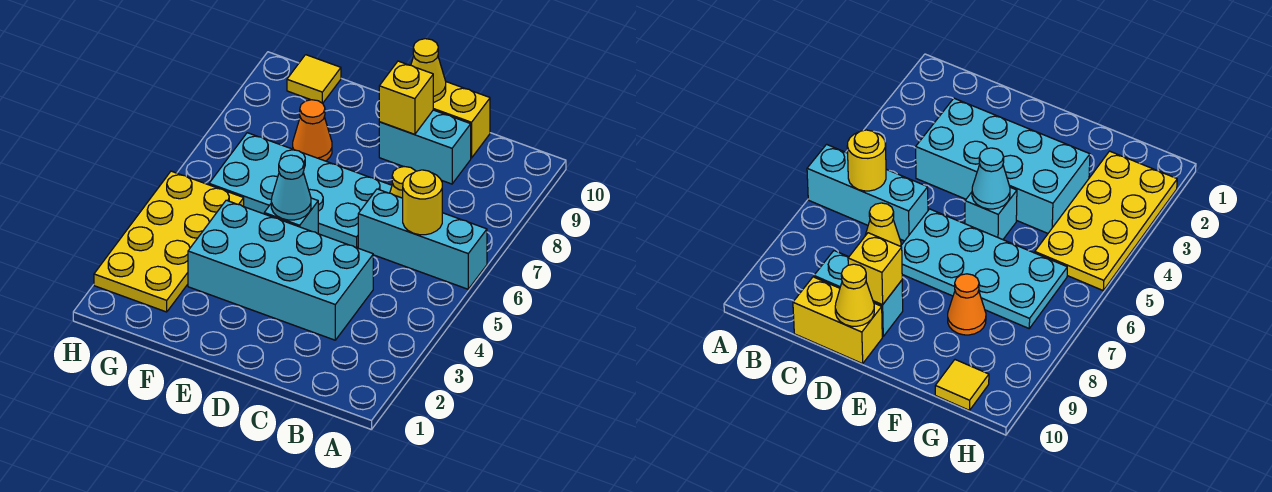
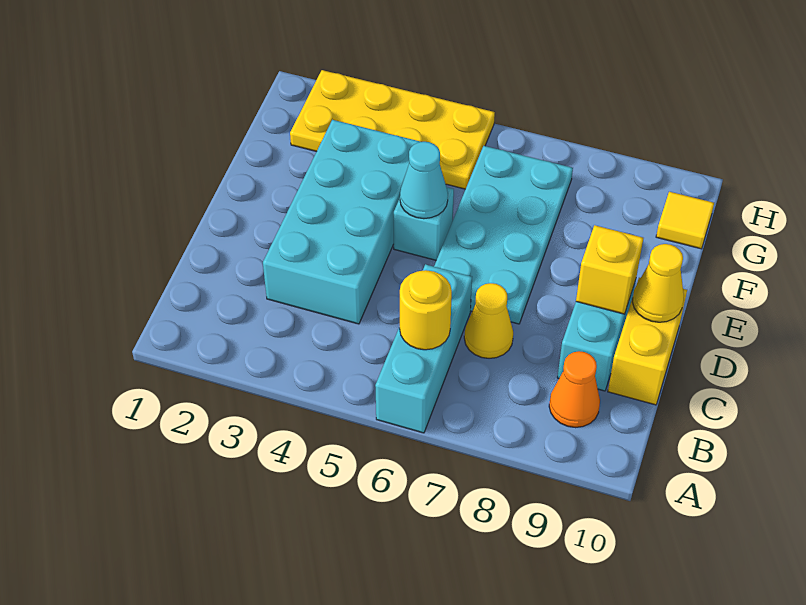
orange cone F8 level 1 -> orange cone B9 level 1

